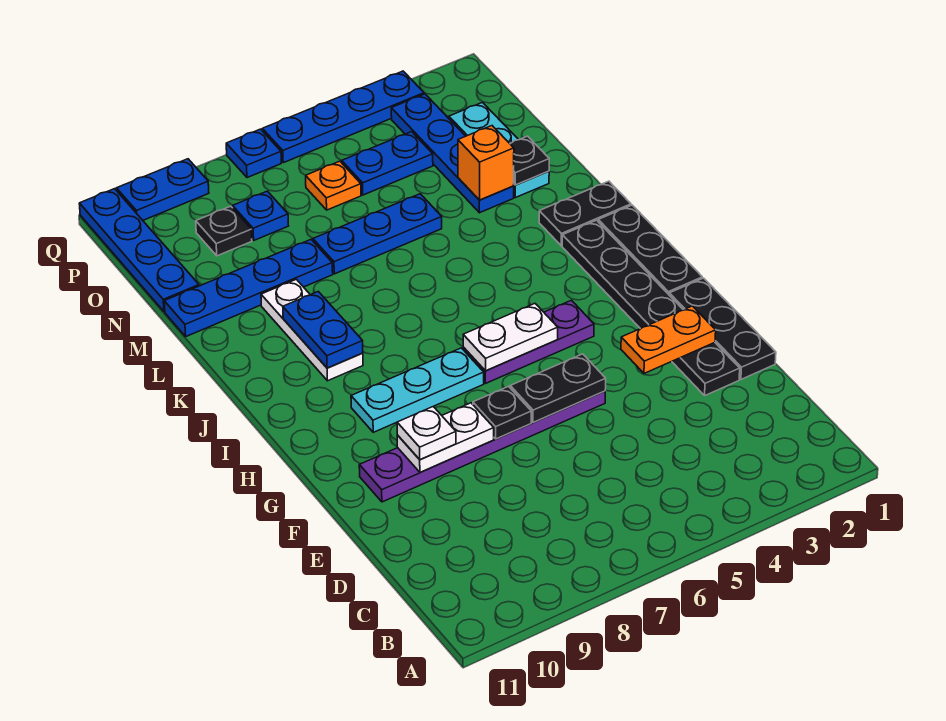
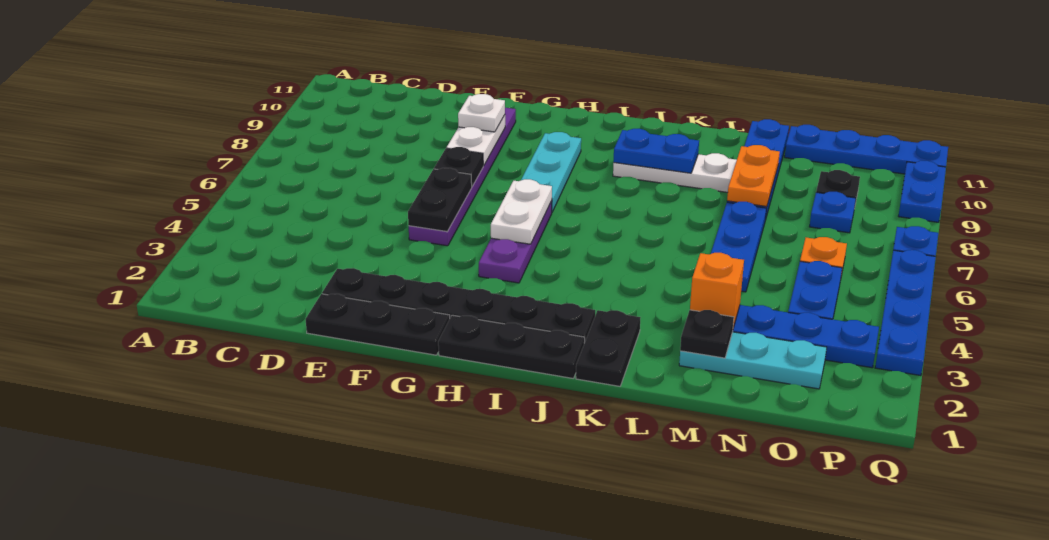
orange plate F2:F3 level 2 -> orange plate M8:M9 level 2

